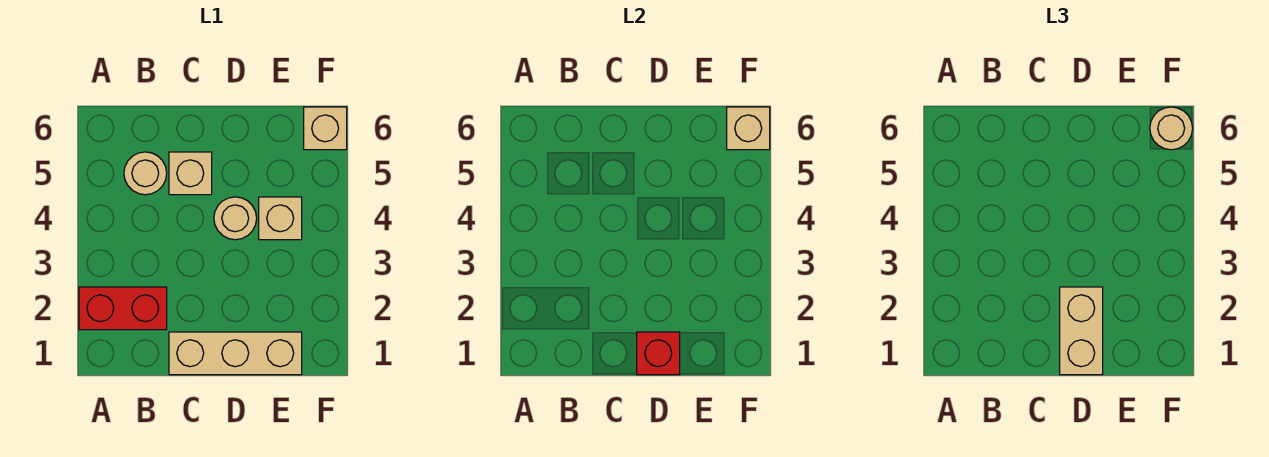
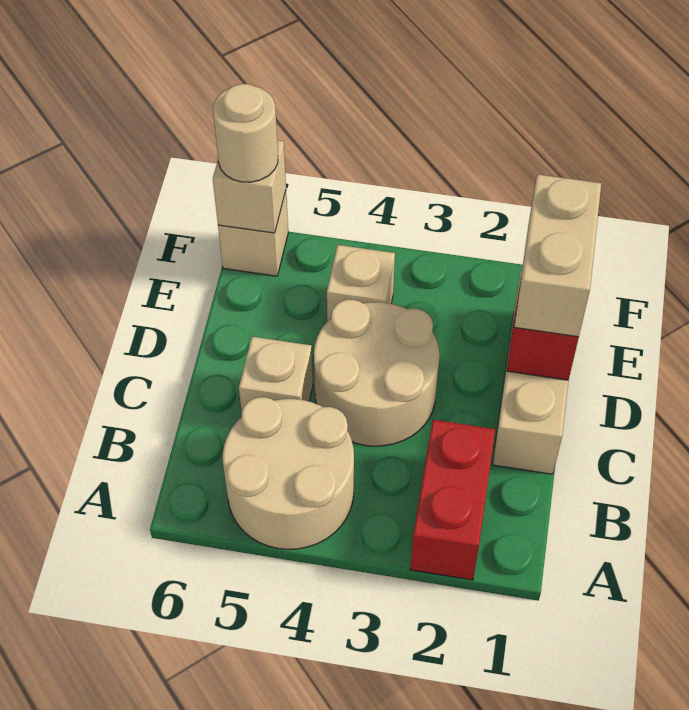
tan round brick B5 level 1 -> tan round brick A4:B5 level 1
tan brick D1:D2 level 3 -> tan brick D1:E1 level 3
tan round brick D4 level 1 -> tan round brick C3:D4 level 1

